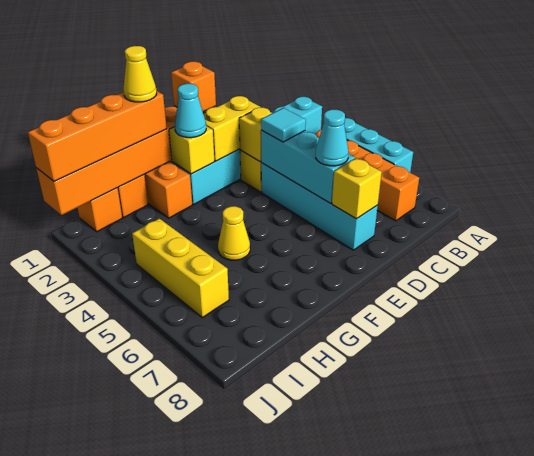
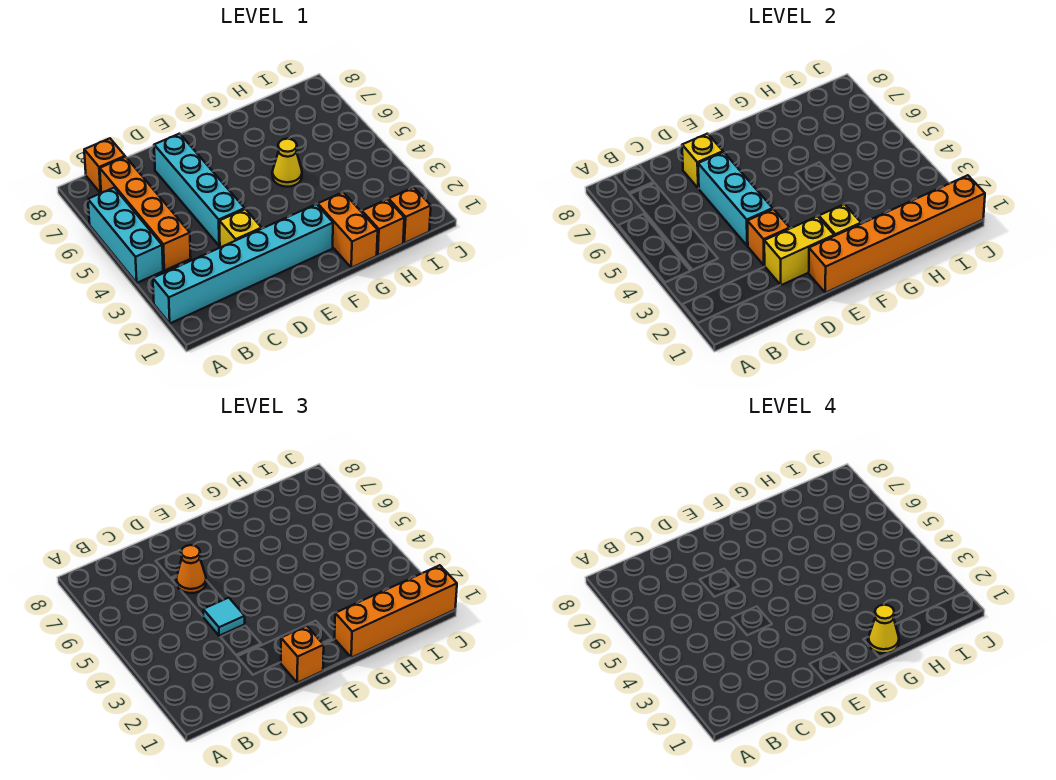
none -> orange brick B8 level 1
yellow brick D3 level 2 -> orange brick D3 level 2
cyan cone D6 level 3 -> orange cone D6 level 3
cyan cone F2 level 3 -> none
yellow brick I4:I6 level 1 -> none

